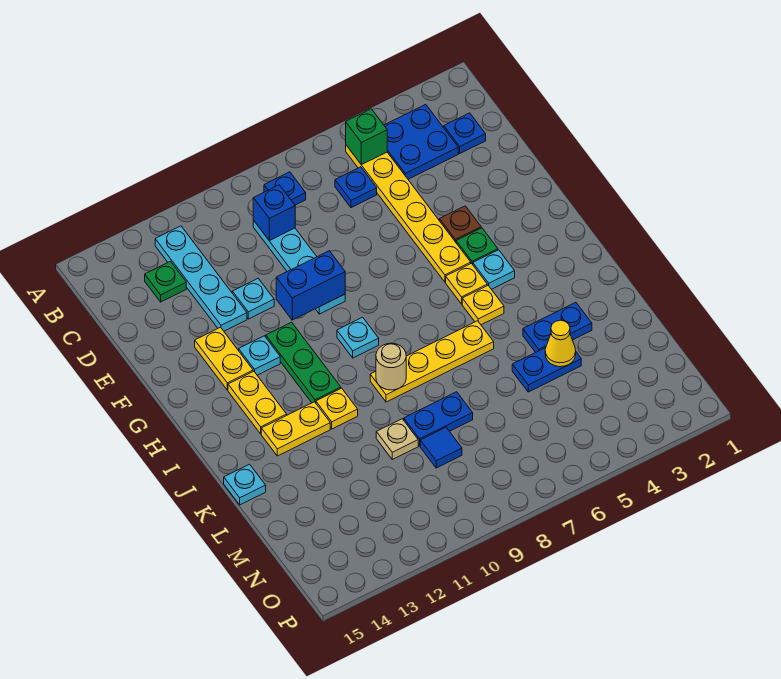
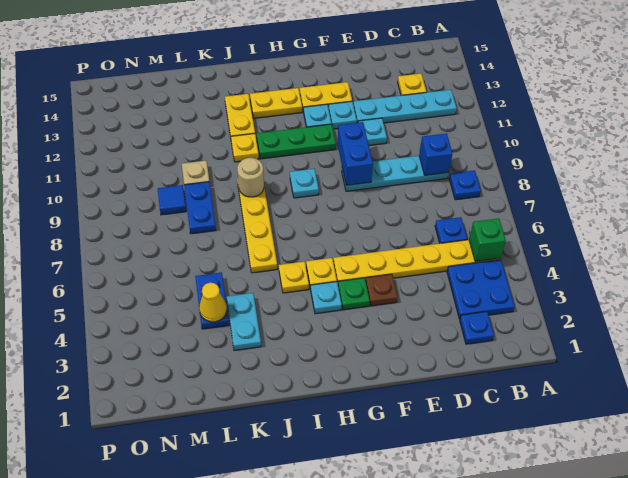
green plate C13 level 1 -> yellow plate C13 level 1
blue plate K3:K4 level 1 -> cyan plate K3:K4 level 1
cyan plate K15 level 1 -> cyan plate F12 level 1

